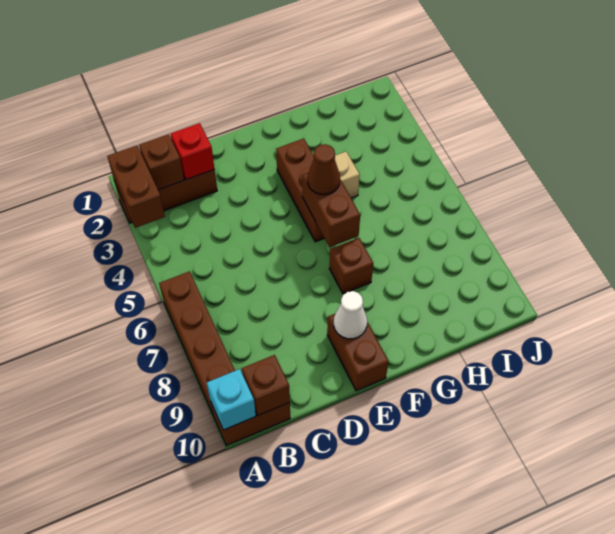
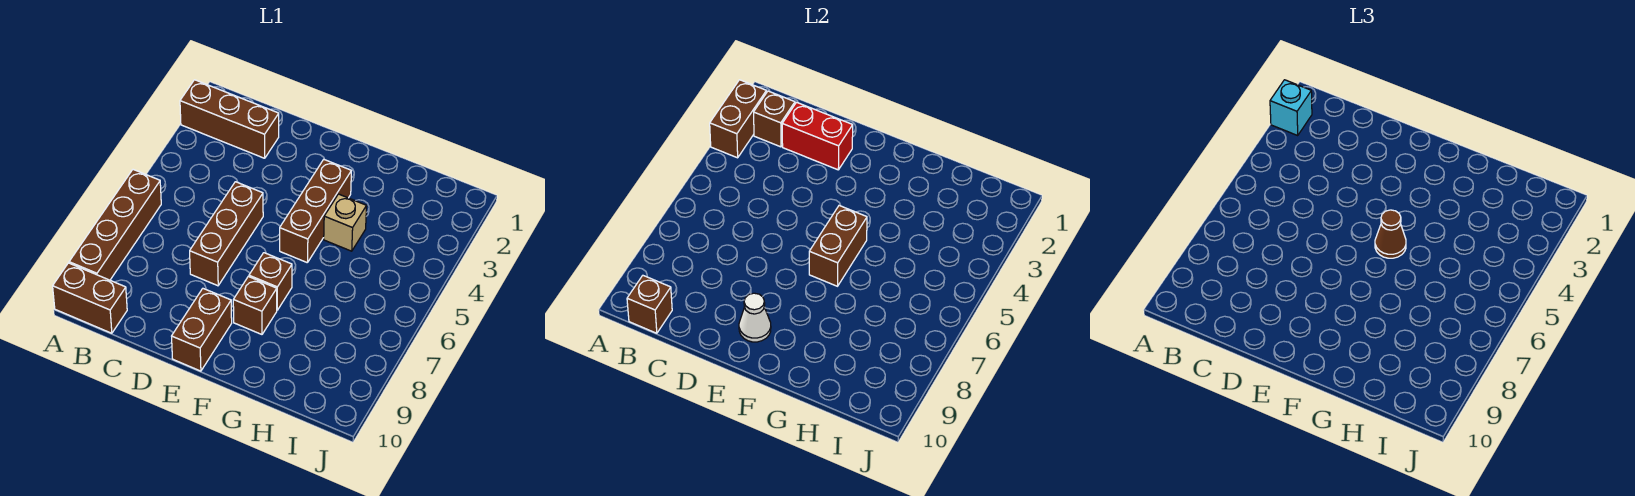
cyan brick A10 level 2 -> cyan brick A2 level 3
red brick C2 level 2 -> red brick C2:D2 level 2
none -> brown brick D5:D7 level 1
none -> brown brick F8 level 1

